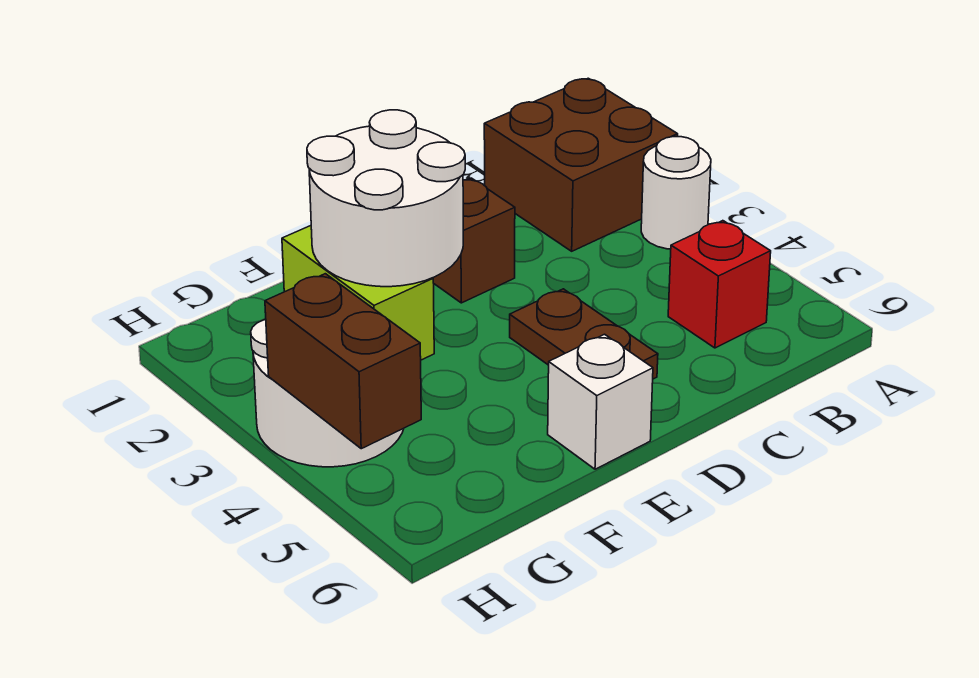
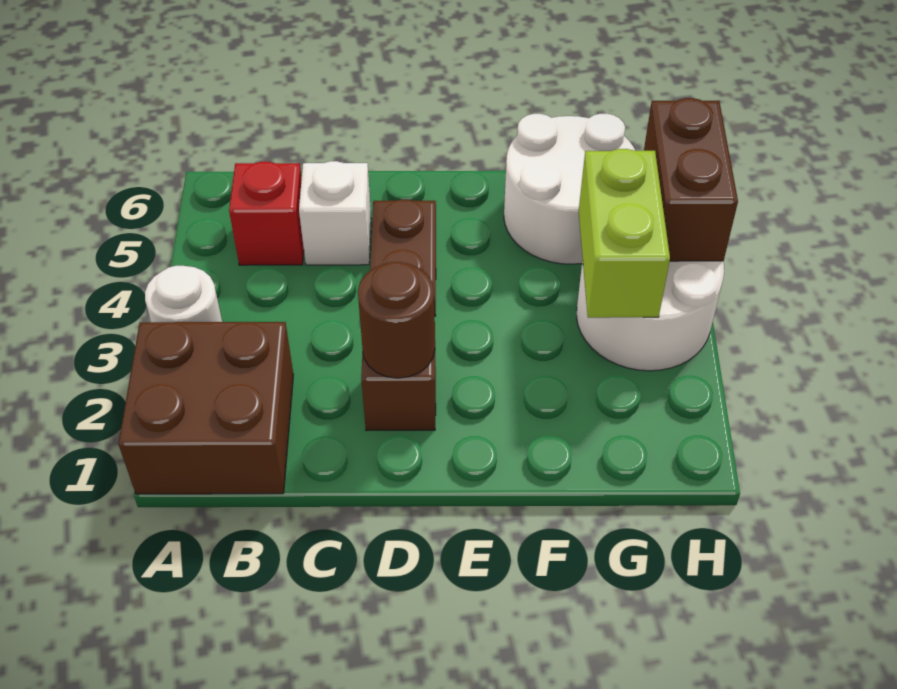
none -> brown round brick D2 level 2
white brick E6 level 1 -> white brick C5 level 1
white round brick F3:G4 level 3 -> white round brick F5:G6 level 1

